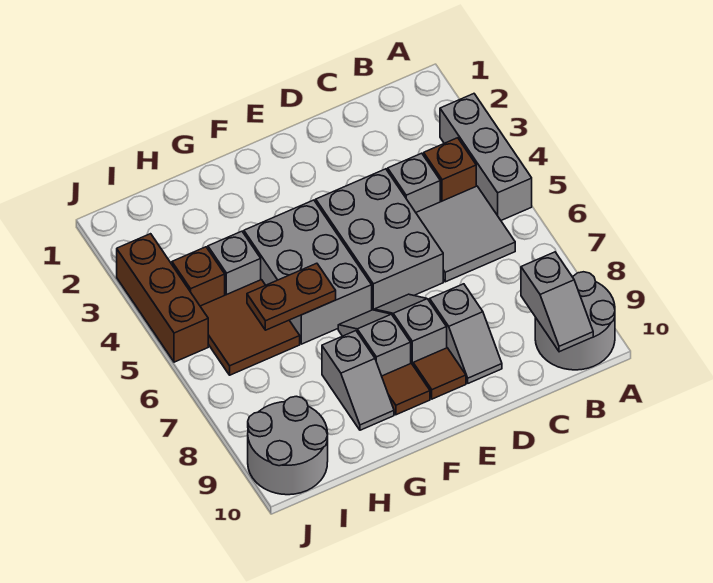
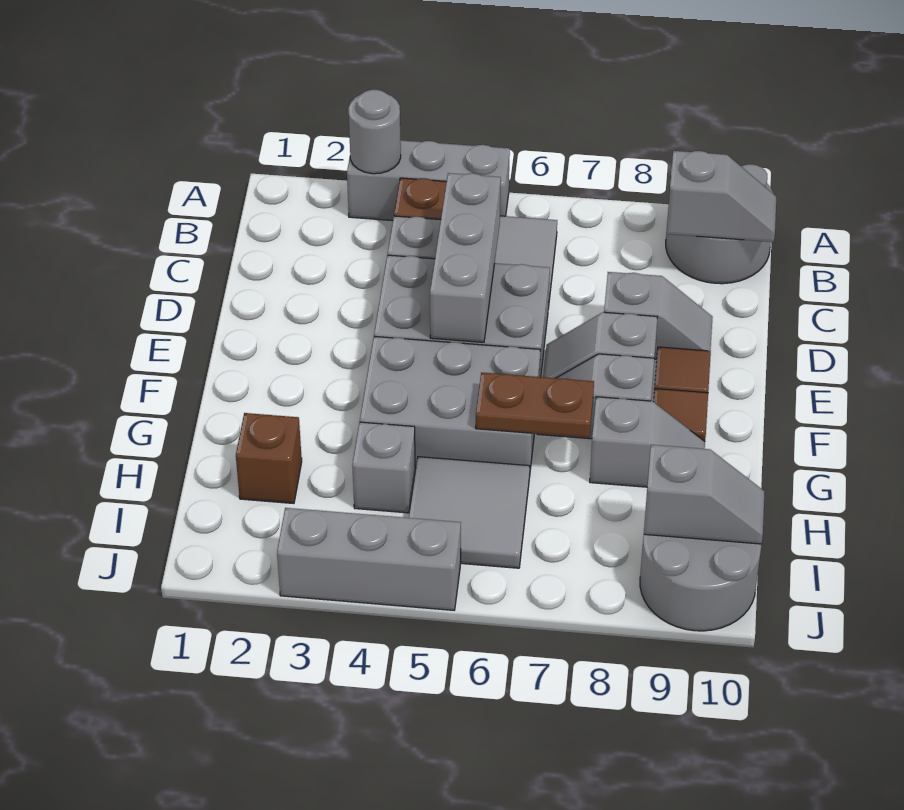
none -> grey round brick A3 level 2
none -> grey brick C5:E5 level 2
brown plate G6:H6 level 2 -> brown plate G6:G7 level 2
brown tile H5:I6 level 1 -> grey tile H5:I6 level 1
brown brick I4 level 1 -> brown brick H2 level 1
none -> grey slope I9:I10 level 2 top 9
brown brick J3:J5 level 1 -> grey brick J3:J5 level 1

